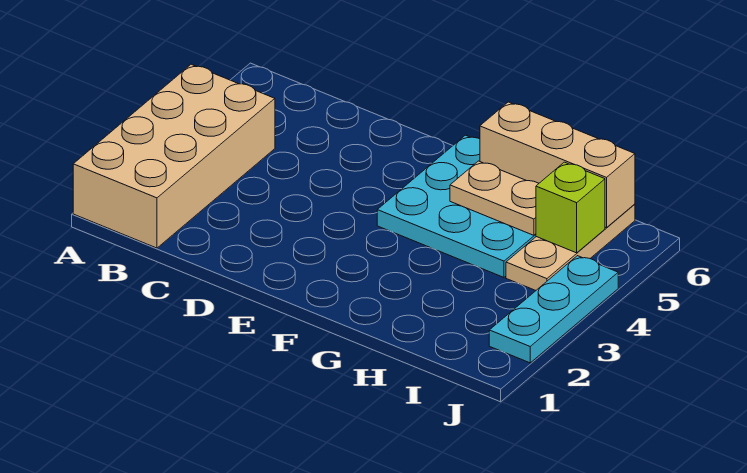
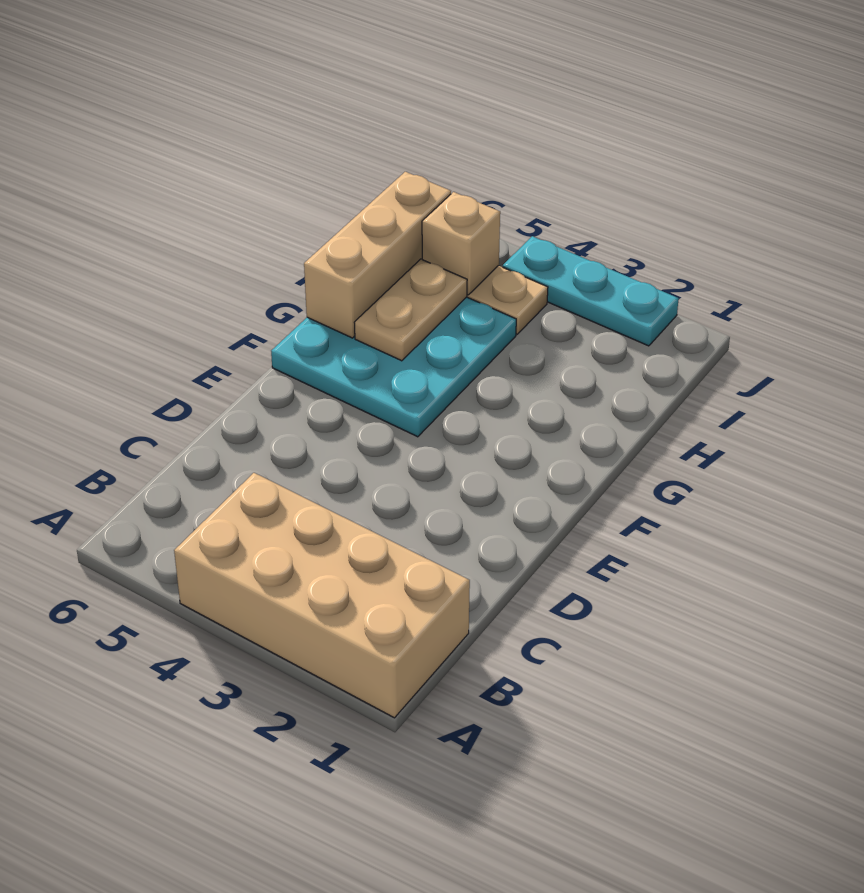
lime brick I5 level 2 -> tan brick I5 level 2

